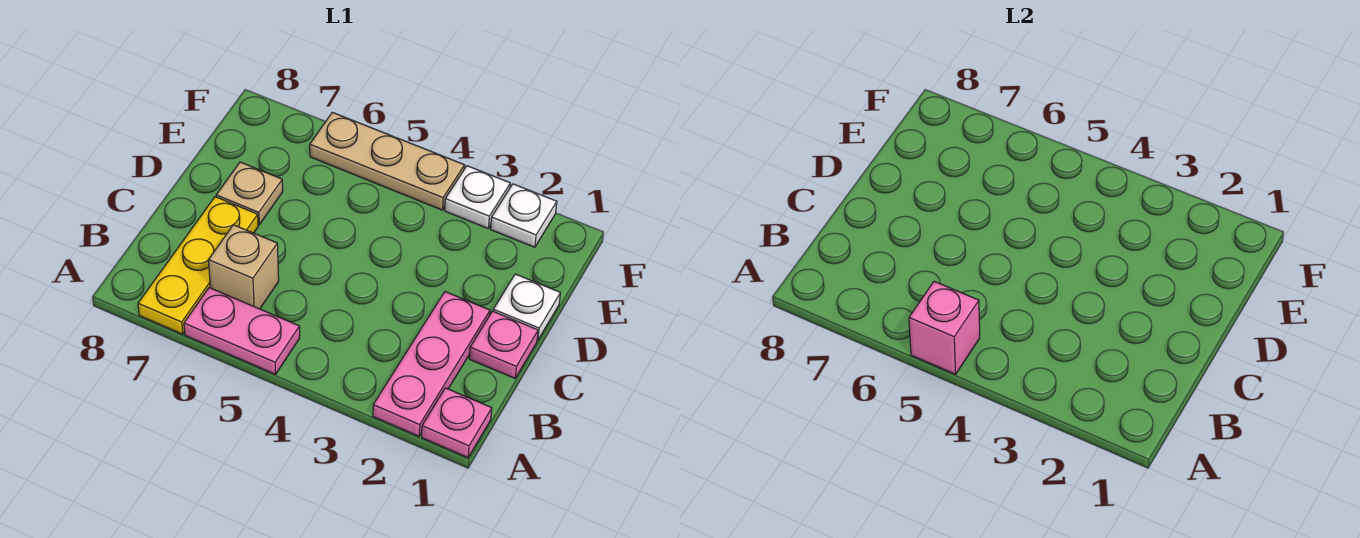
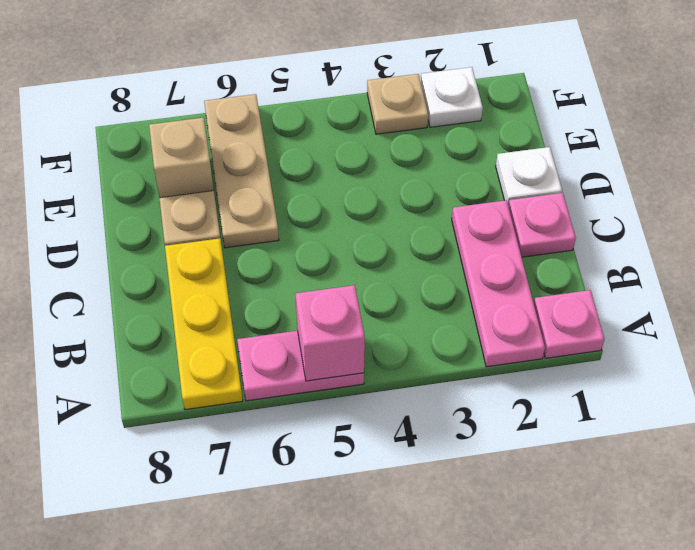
tan brick B6 level 1 -> tan brick E7 level 1
white plate F3 level 1 -> tan plate F3 level 1
tan plate F4:F6 level 1 -> tan plate D6:F6 level 1

